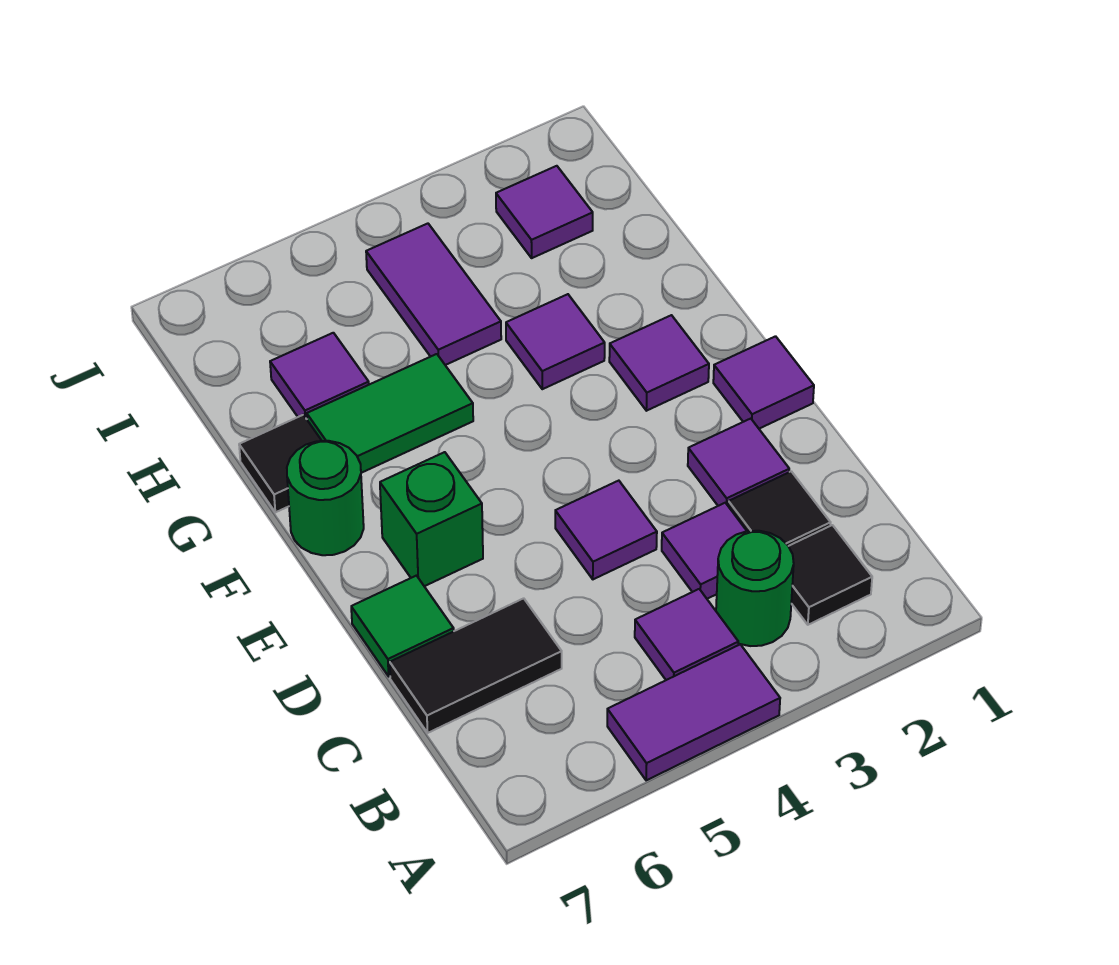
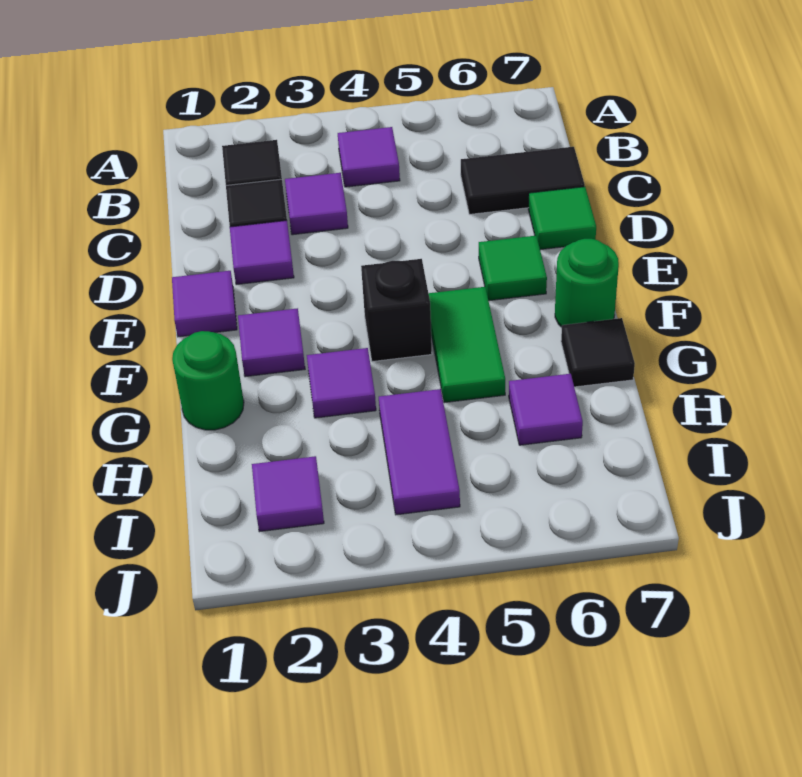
purple tile A4:A5 level 1 -> none
green round brick B3 level 1 -> green round brick G1 level 1
purple tile D4 level 1 -> none
green brick E6 level 1 -> green tile E6 level 1
none -> black brick F4 level 1
green tile G5:G6 level 1 -> green tile F5:G5 level 1

